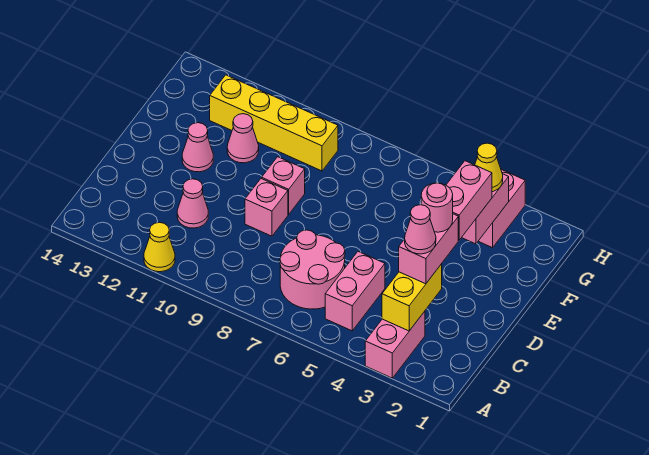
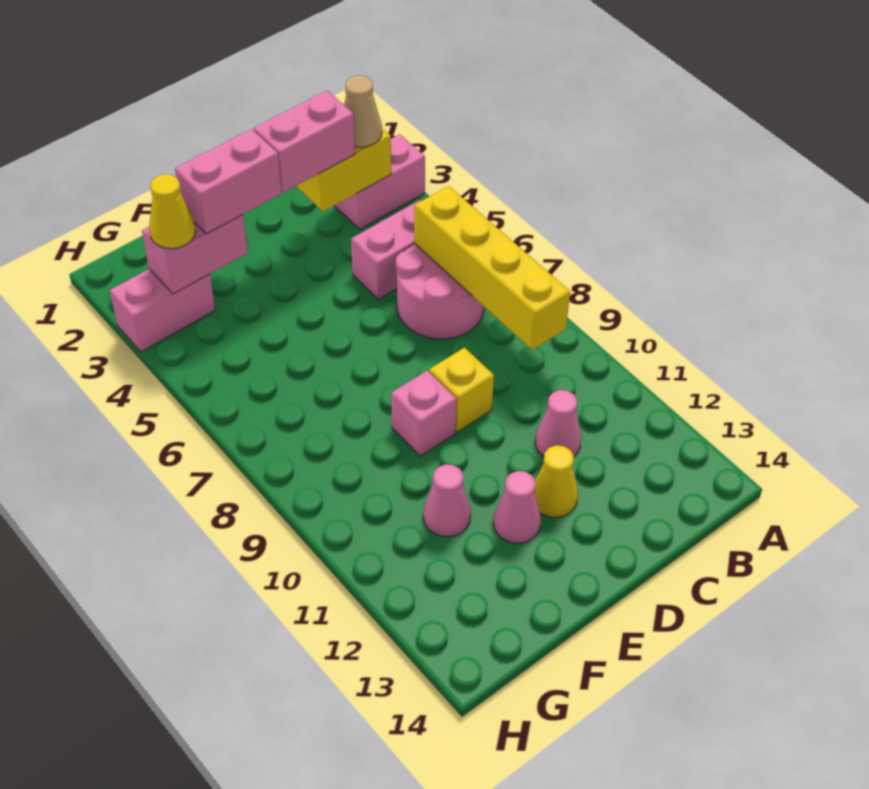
yellow cone A11 level 1 -> yellow cone D12 level 1
none -> tan cone B3 level 3
pink cone C3 level 4 -> none
pink round brick D3 level 4 -> none
pink brick D9 level 1 -> yellow brick D9 level 1
yellow brick G9:G12 level 1 -> yellow brick B6:B9 level 2

